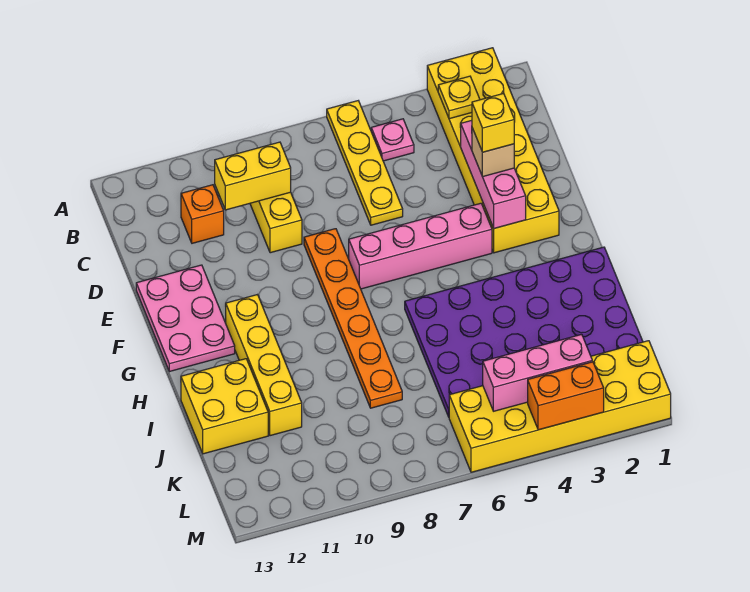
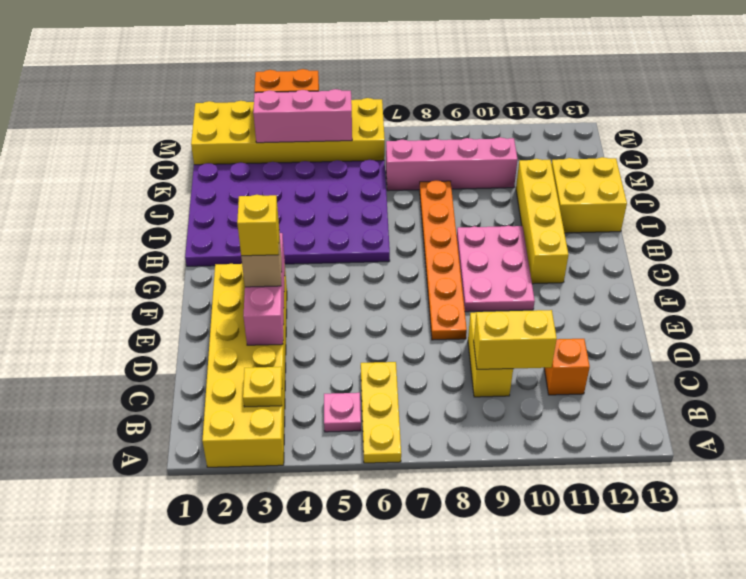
yellow plate A6:D6 level 1 -> yellow plate A6:C6 level 1
pink plate E12:G13 level 1 -> pink plate F9:H10 level 1
pink brick F4:F7 level 1 -> pink brick K7:K10 level 1

